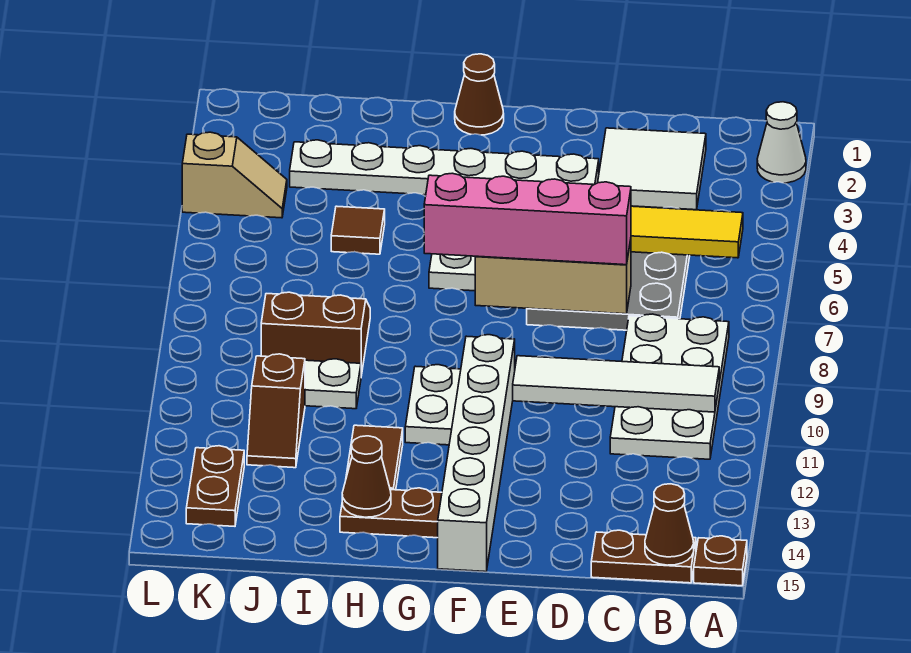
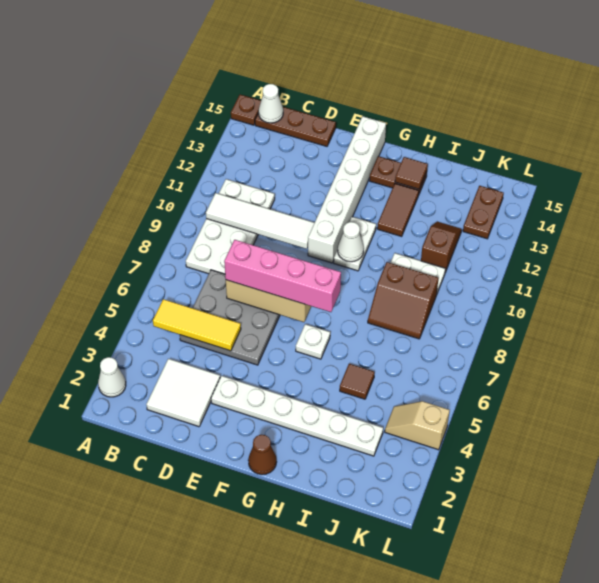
brown plate B15:C15 level 1 -> brown plate B15:D15 level 1
brown cone B15 level 2 -> white cone B15 level 2
none -> white cone G10 level 2
brown cone H14 level 2 -> brown tile H14 level 2

